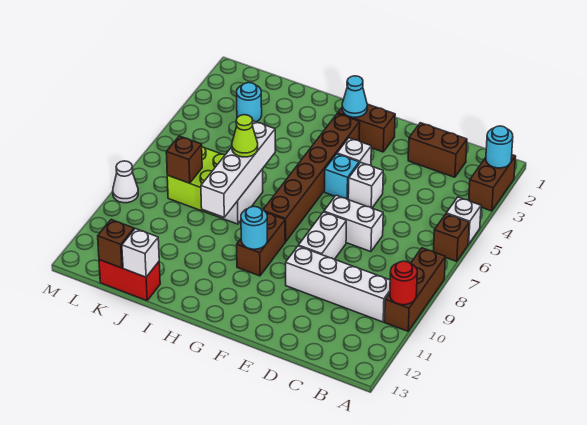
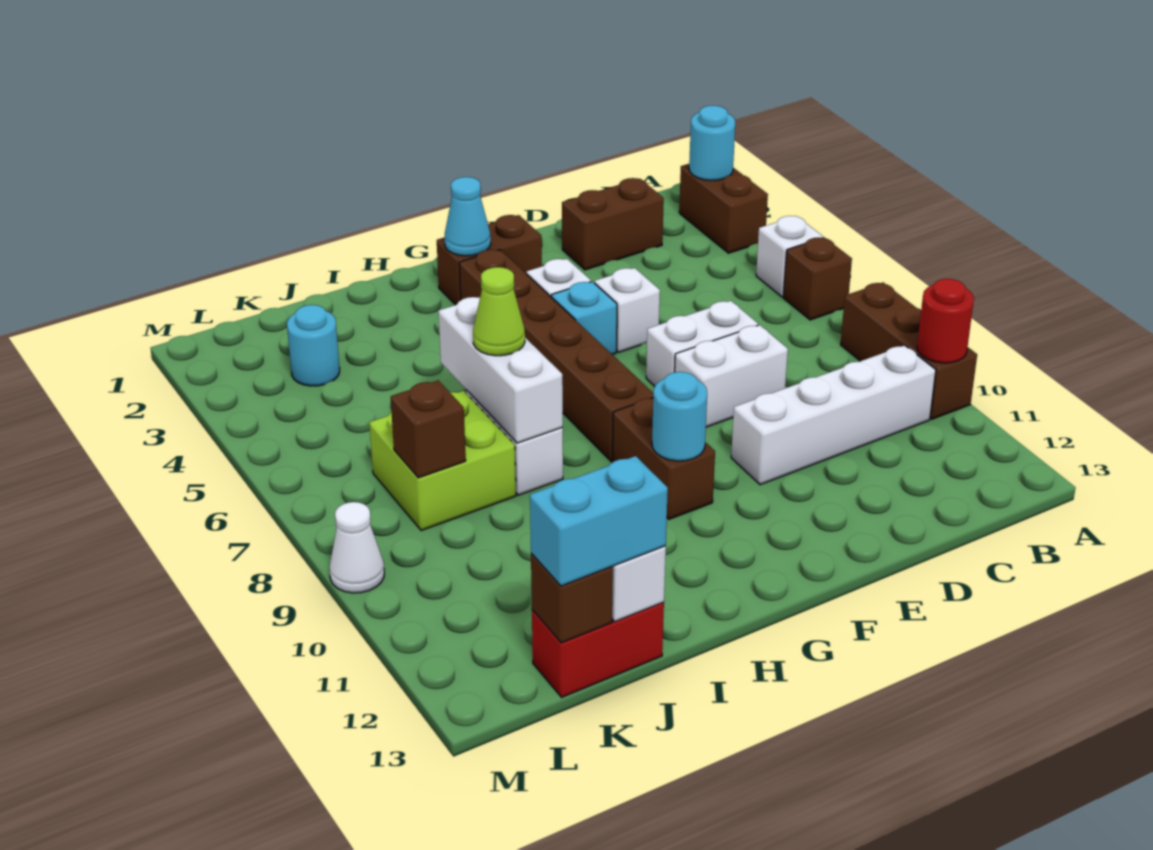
white brick E8:E9 level 1 -> white brick D8:E8 level 1
white brick I6:I9 level 2 -> white brick I6:I8 level 2
none -> cyan brick J13:K13 level 3

